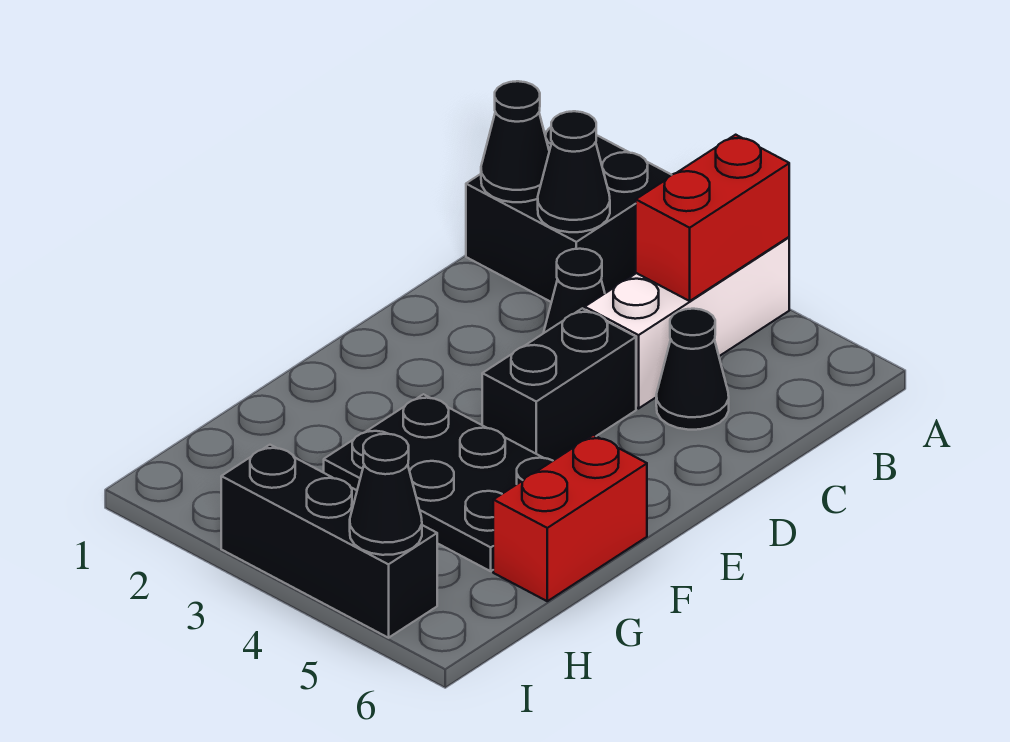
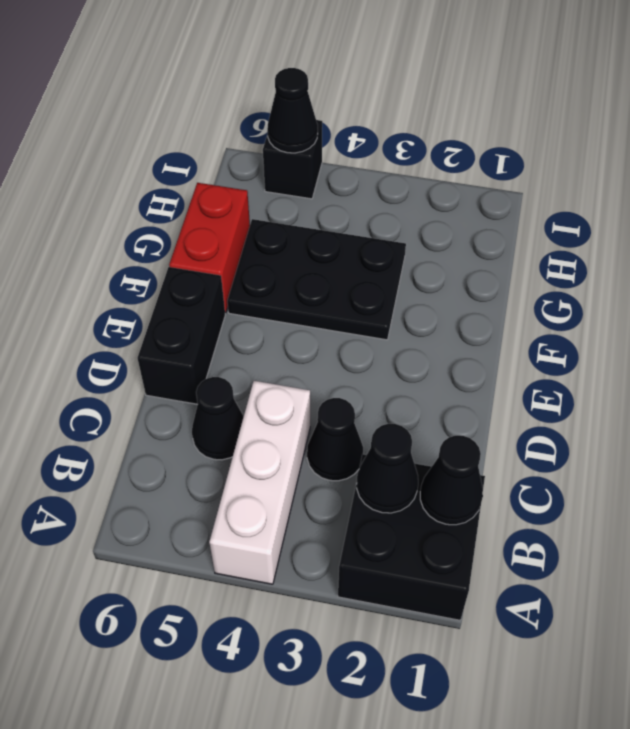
red brick A4:B4 level 2 -> none
black brick D4:E4 level 1 -> black brick D6:E6 level 1
black brick I3:I5 level 1 -> black brick I5 level 1

